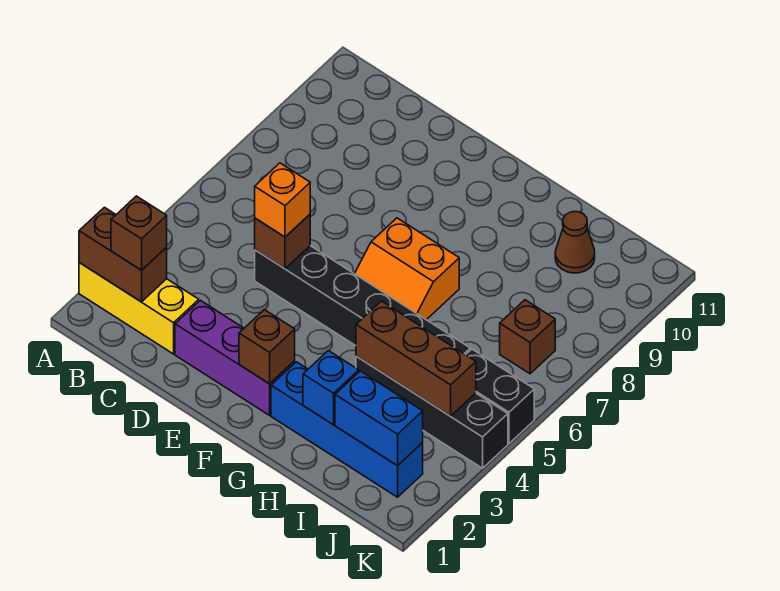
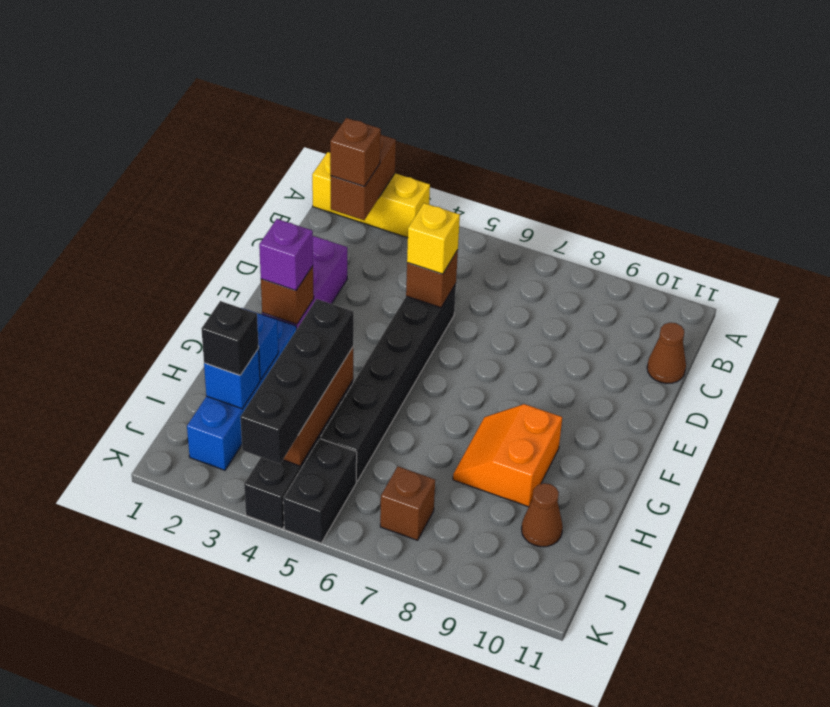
yellow brick A2:C2 level 1 -> yellow brick A1:A3 level 1
none -> brown cone C11 level 1
orange brick D5 level 3 -> yellow brick D5 level 3
none -> purple brick F2 level 3
orange slope F6:G7 level 1 top 7 -> orange slope G8:H9 level 1 top 9
none -> black brick H4:K4 level 3
blue brick I2:J2 level 2 -> blue brick I2 level 2
none -> black brick I2 level 3

